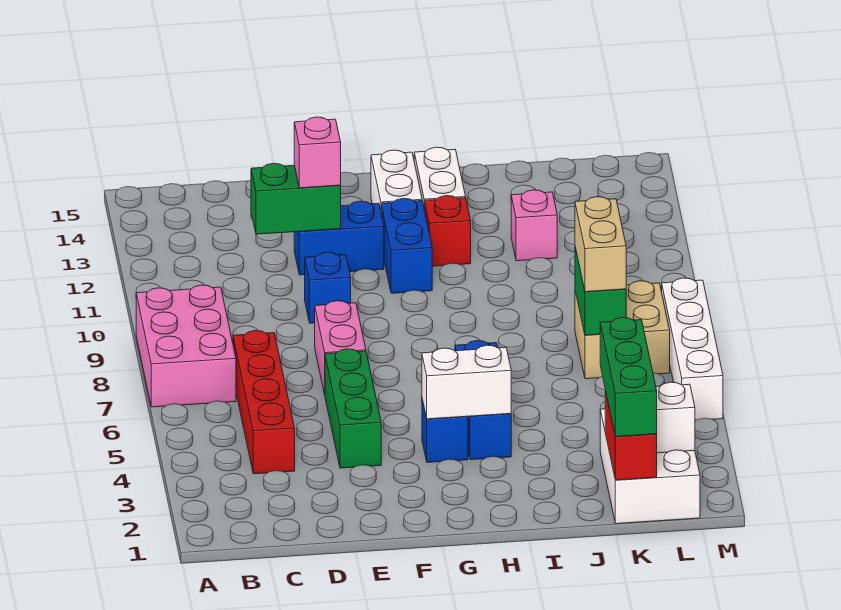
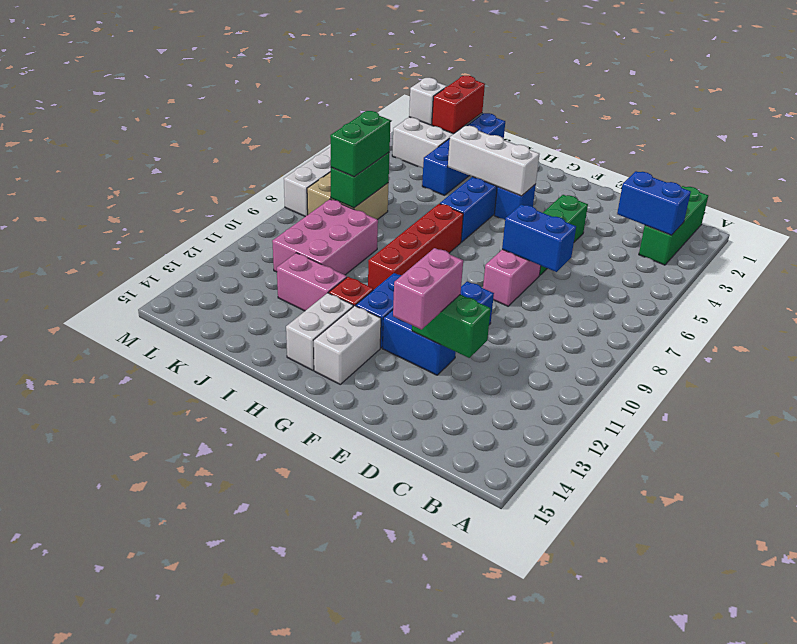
pink brick A7:B9 level 1 -> pink brick J9:K11 level 1
none -> blue brick B3:C3 level 2
red brick C4:C7 level 1 -> red brick H7:H10 level 1
none -> blue brick D7:E7 level 2
pink brick E12 level 3 -> pink brick E12:E13 level 3
white brick G4:H4 level 2 -> white brick G4:I4 level 2
none -> blue brick J1:J4 level 1
pink brick J12 level 1 -> pink brick I12:J12 level 1
green brick K1:K3 level 3 -> green brick B1:B3 level 1
tan brick K7:K8 level 3 -> green brick K7:K8 level 3

